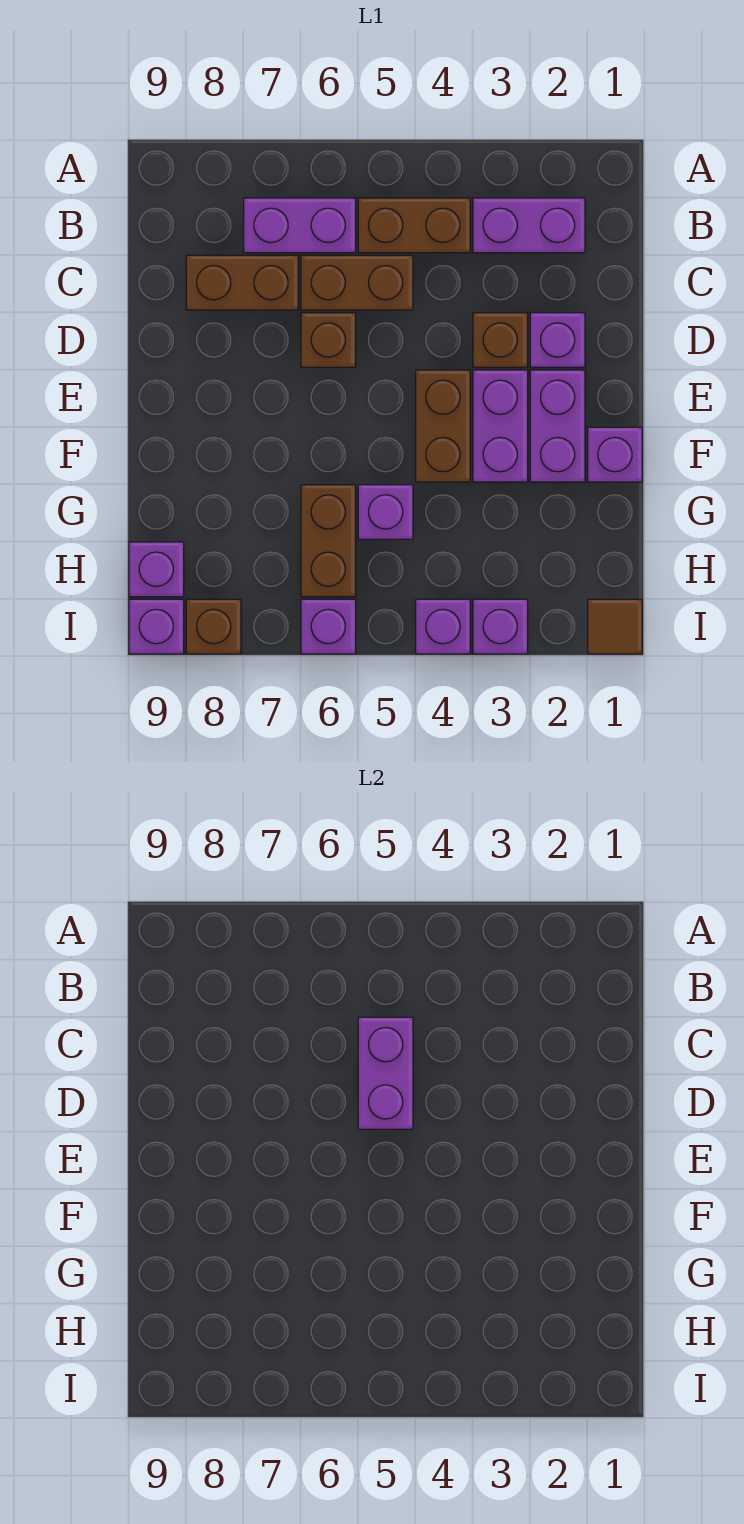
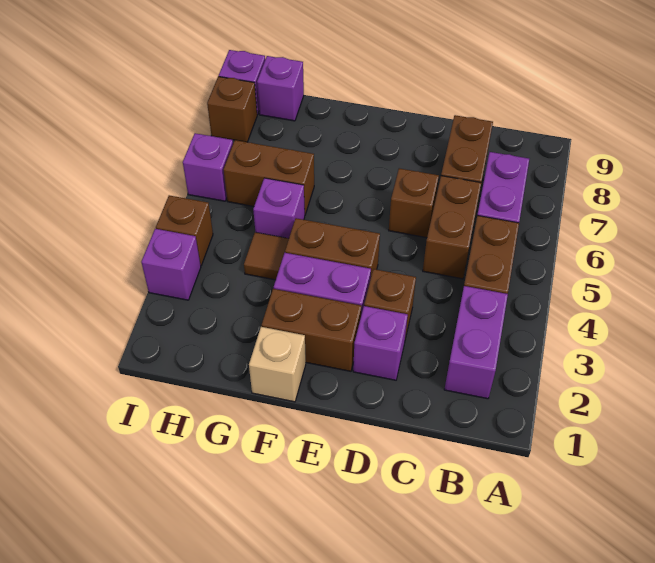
purple brick C5:D5 level 2 -> none
purple brick E2:F2 level 1 -> brown brick E2:F2 level 1
purple brick F1 level 1 -> tan brick F1 level 1
brown tile I1 level 1 -> brown tile G4 level 1
purple brick I4 level 1 -> brown brick I4 level 1

